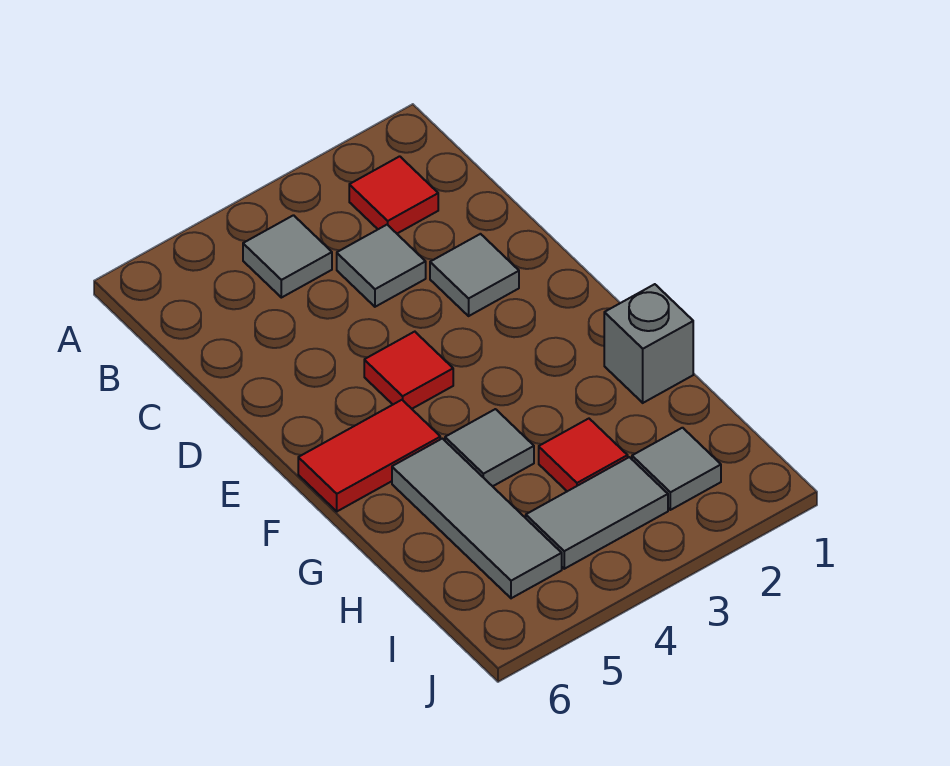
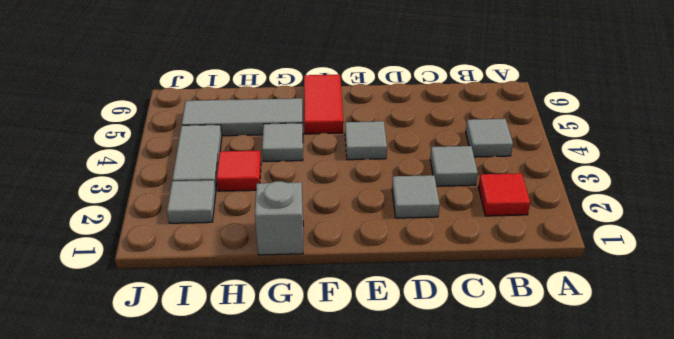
red tile E4 level 1 -> grey tile E4 level 1

